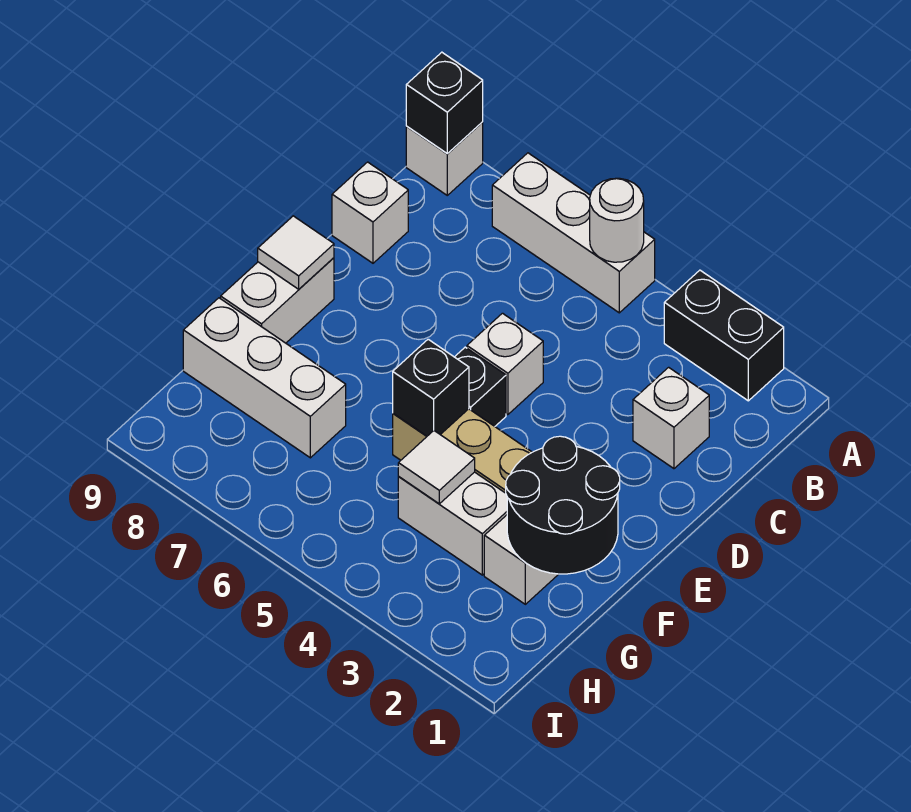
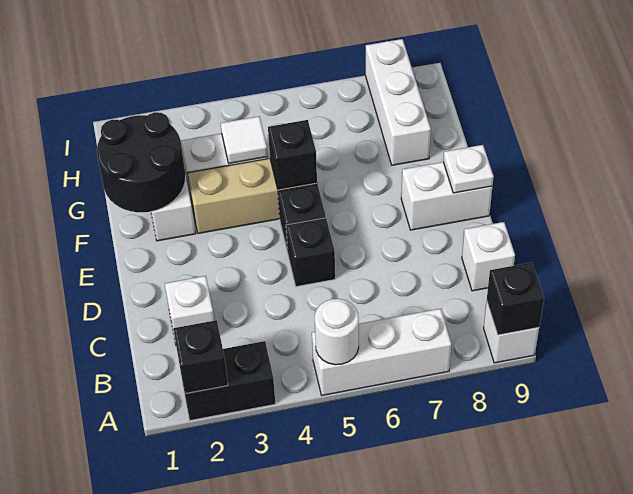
none -> black brick A2 level 2
white brick D5 level 1 -> black brick D5 level 1
white brick E9:F9 level 1 -> white brick E8:E9 level 1
white tile E9 level 2 -> white plate E9 level 2
white brick G7:G9 level 1 -> white brick G8:I8 level 1

